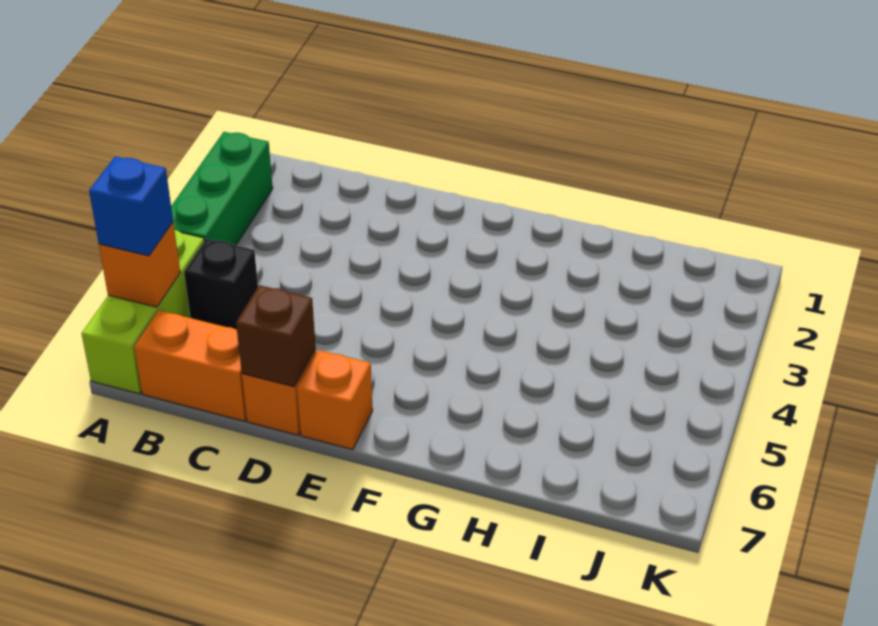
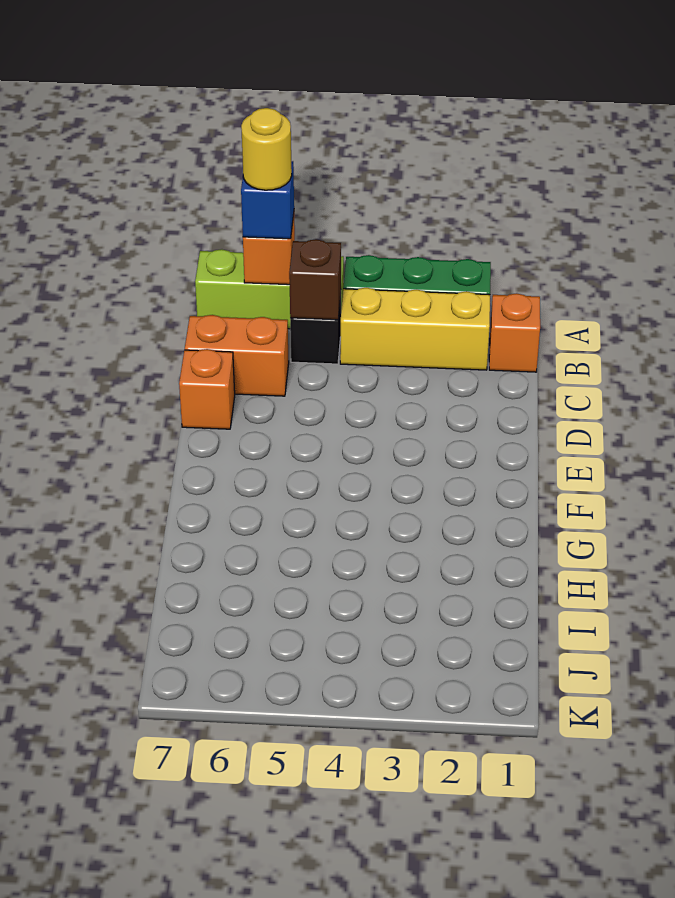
none -> yellow round brick A6 level 4
none -> yellow brick B2:B4 level 1
orange brick B7:C7 level 1 -> orange brick C6:C7 level 1
brown brick D7 level 2 -> brown brick B5 level 2
orange brick E7 level 1 -> orange brick B1 level 1

